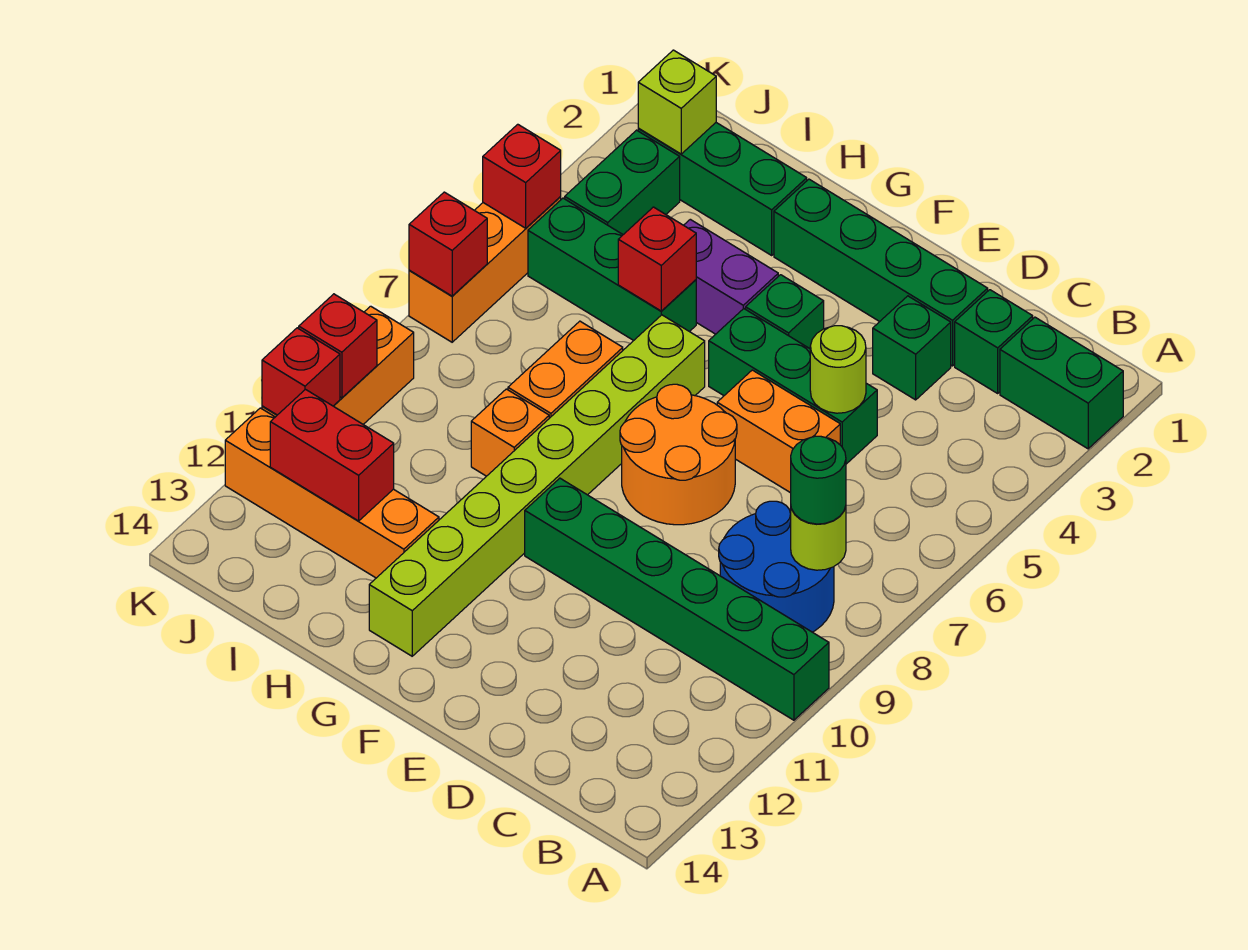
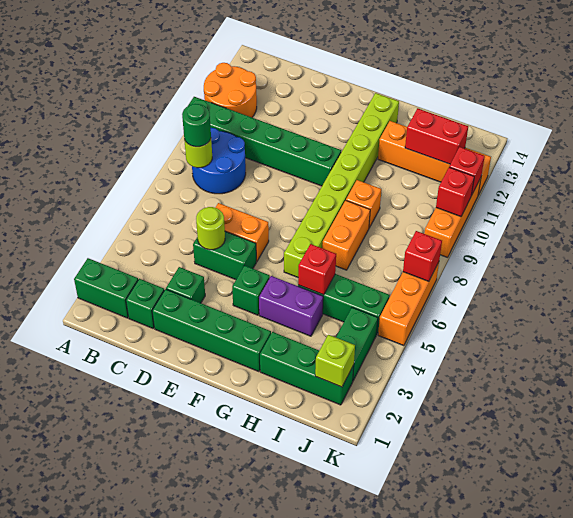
green brick D5:F5 level 1 -> green brick D5:E5 level 1
orange round brick E7:F8 level 1 -> orange round brick A11:B12 level 1
red brick K5 level 2 -> none

